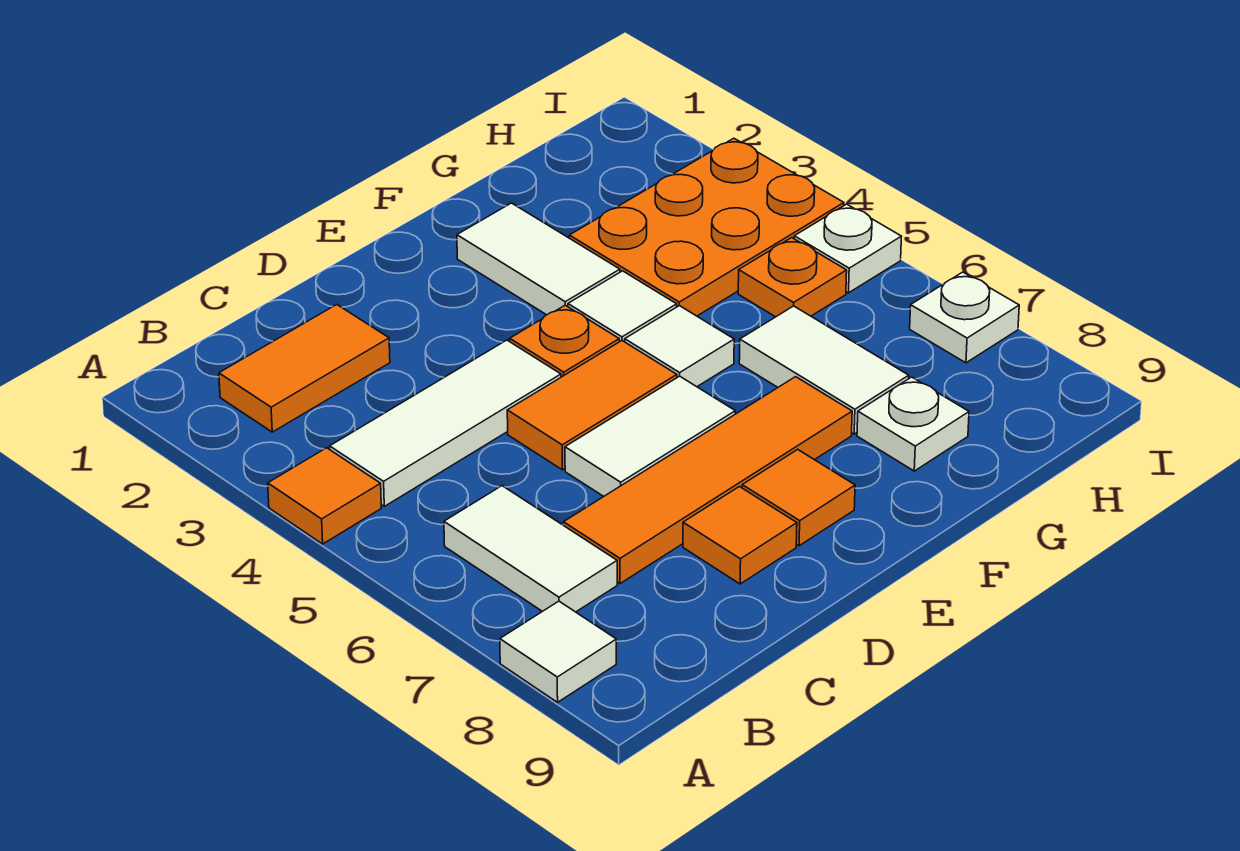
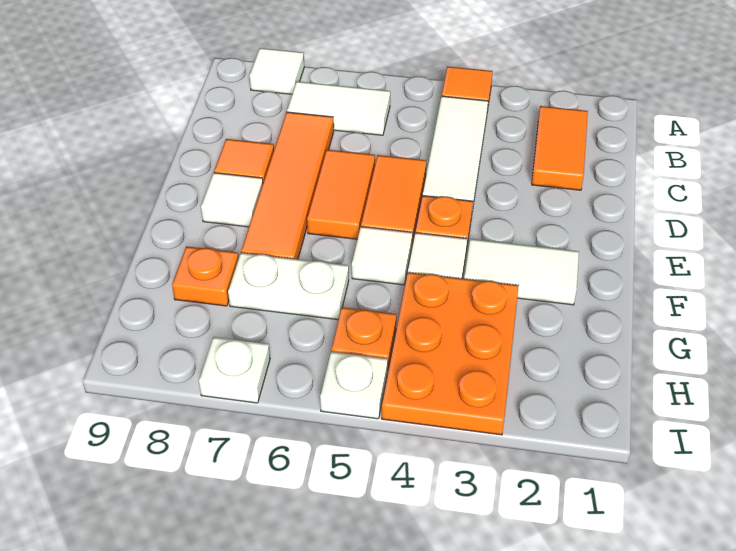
white tile D6:E6 level 1 -> orange tile D6:E6 level 1
orange tile E8 level 1 -> white tile E8 level 1
white tile G6:G7 level 1 -> white plate G6:G7 level 1
white plate G8 level 1 -> orange plate G8 level 1

